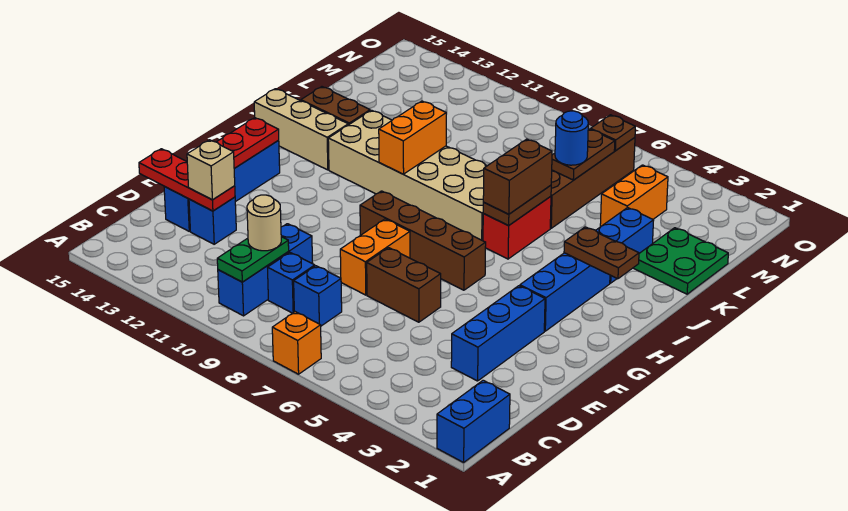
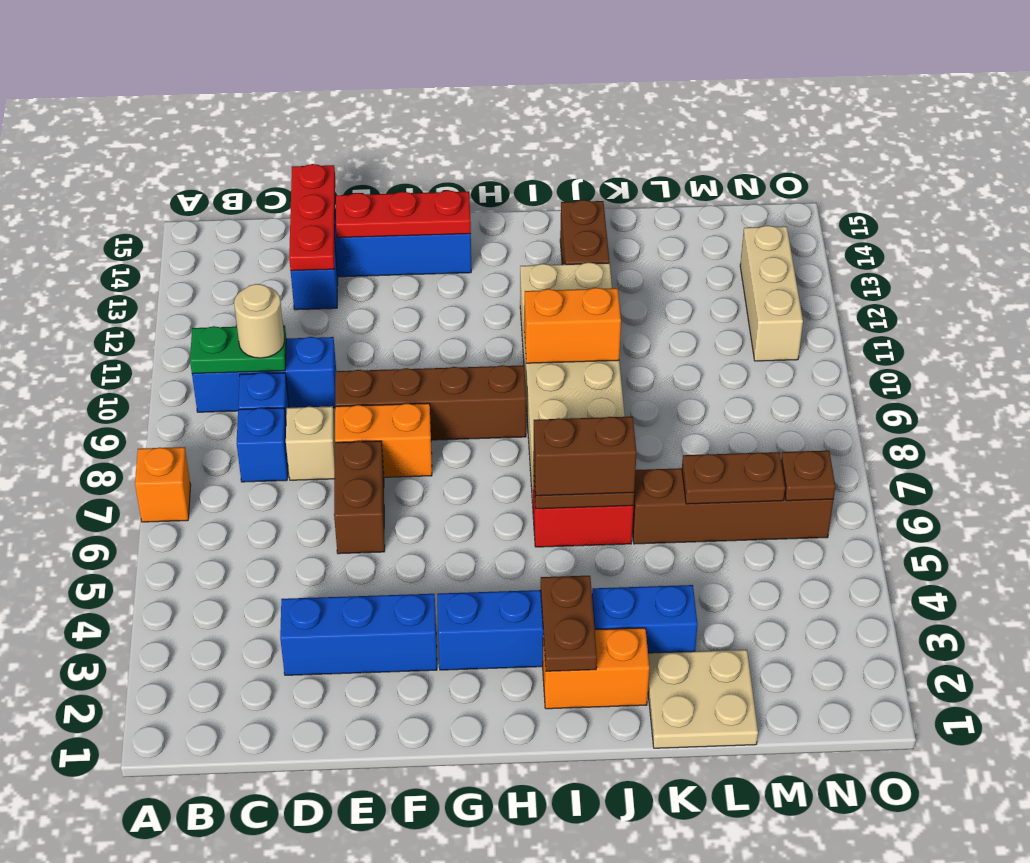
blue brick A1:B1 level 1 -> none
tan brick D13 level 3 -> tan brick D8 level 1
brown brick G6:G9 level 1 -> brown brick E9:H9 level 1
tan brick I13:I15 level 1 -> tan brick N11:N13 level 1
green plate K1:L2 level 1 -> tan plate K1:L2 level 1
orange brick L4:M4 level 1 -> orange brick I2:J2 level 1
blue round brick L6 level 3 -> none

